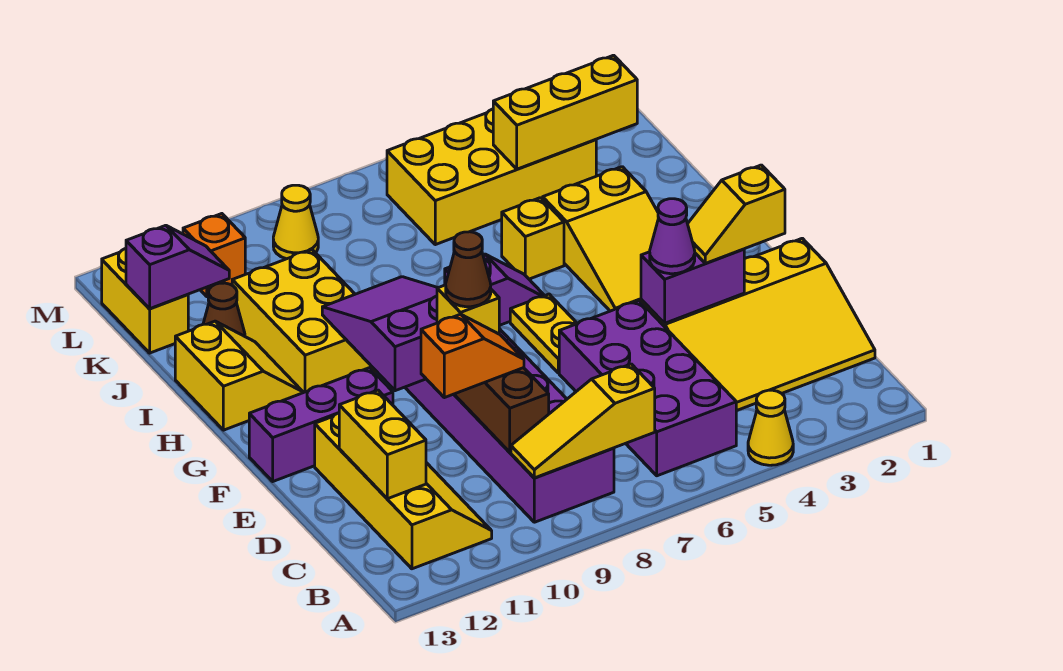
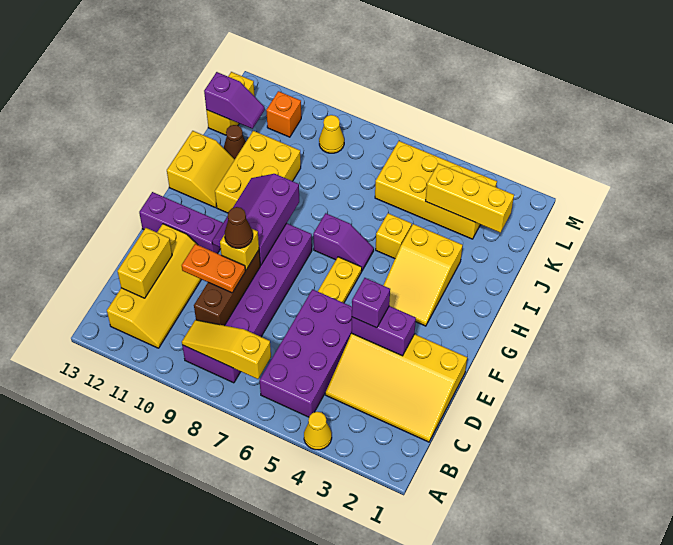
orange slope D9:D10 level 3 top 10 -> orange plate D9:D10 level 3
yellow slope E2:E3 level 3 top 2 -> none
purple cone E4 level 3 -> purple brick E4 level 3
purple slope F9:H10 level 2 top F -> purple slope F9:H10 level 2 top 9

